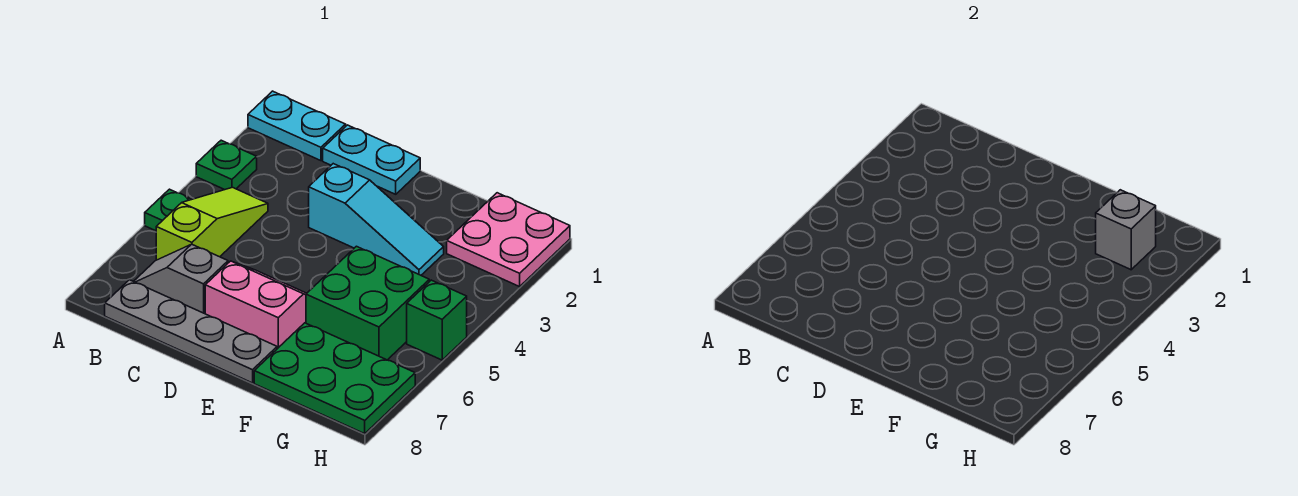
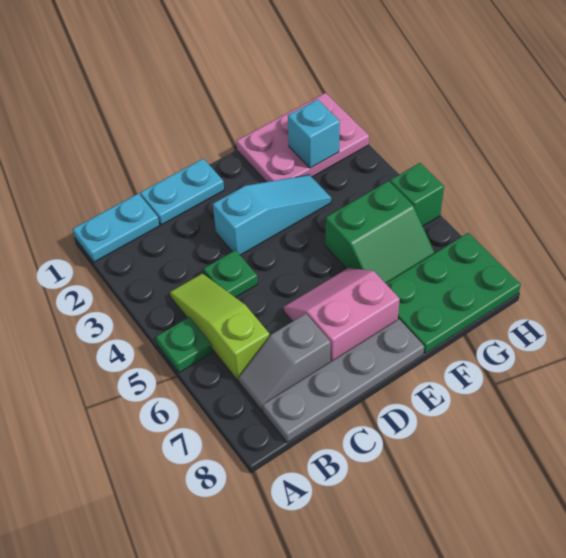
green plate A3 level 1 -> green plate C4 level 1
green brick F5:G6 level 1 -> green slope F5:G6 level 1 top 5
pink plate G1:H2 level 1 -> pink plate F1:H2 level 1
grey brick G2 level 2 -> cyan brick G2 level 2

